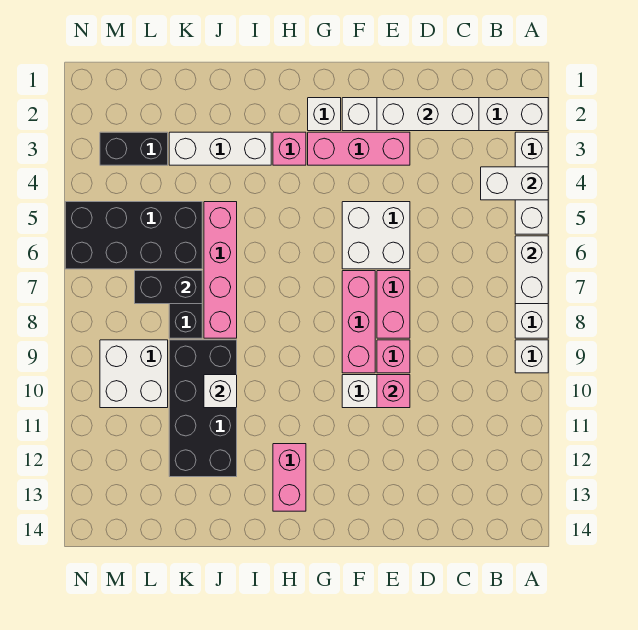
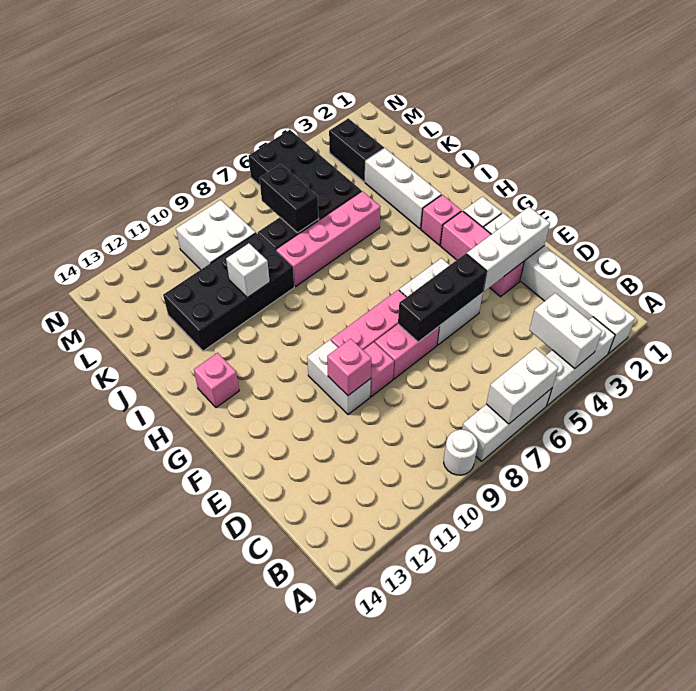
white brick A9 level 1 -> white round brick A9 level 1
white brick C2:E2 level 2 -> white brick E2:E4 level 2
none -> black brick E5:E7 level 2
pink brick H12:H13 level 1 -> pink brick H13 level 1

